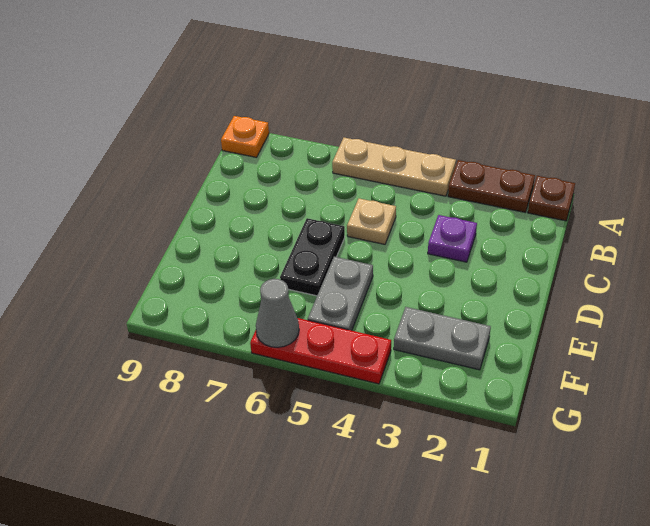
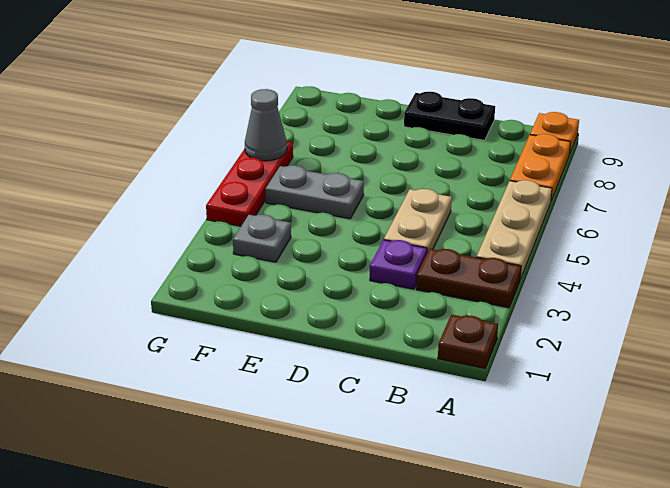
brown plate A2:A3 level 1 -> brown plate A3:B3 level 1
none -> orange plate A7:A8 level 1
tan plate C5 level 1 -> tan plate C4:C5 level 1
black plate D6:E6 level 1 -> black plate C9:D9 level 1
grey plate F2:F3 level 1 -> grey plate F3 level 1

